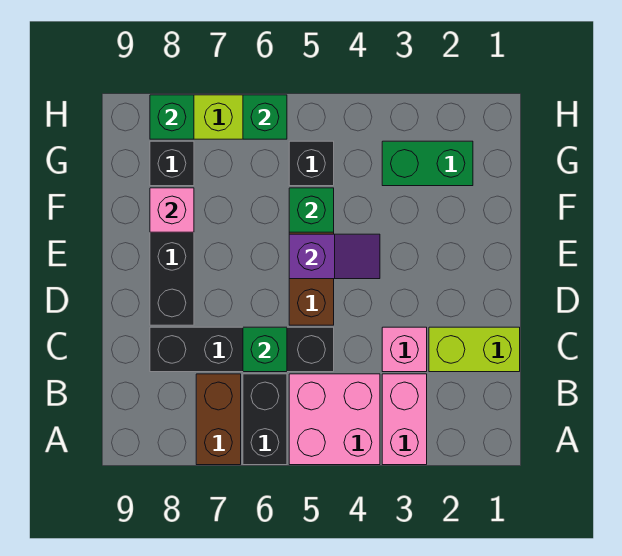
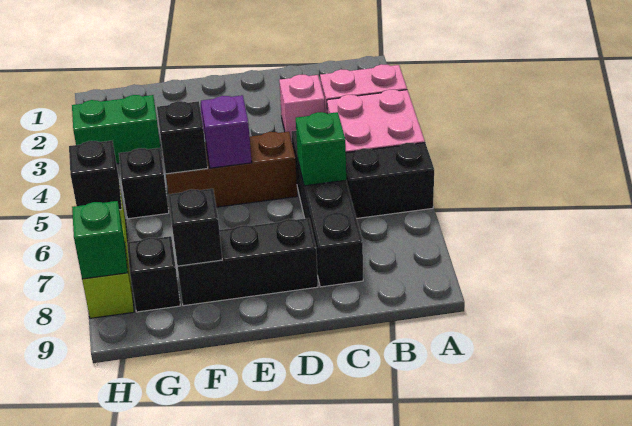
brown brick A7:B7 level 1 -> none
lime brick C1:C2 level 1 -> none
green brick F5 level 2 -> black brick F5 level 2
pink brick F8 level 2 -> black brick F8 level 2
green brick G2:G3 level 1 -> green brick G3:H3 level 1
green brick H6 level 2 -> black brick H6 level 2

